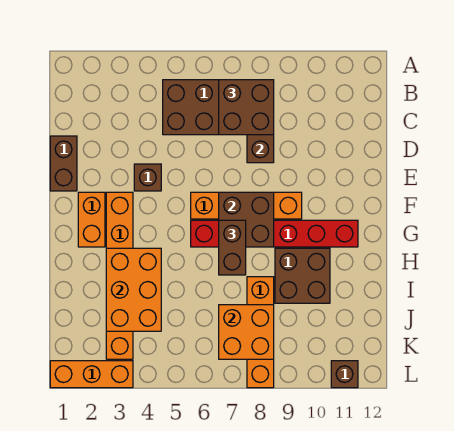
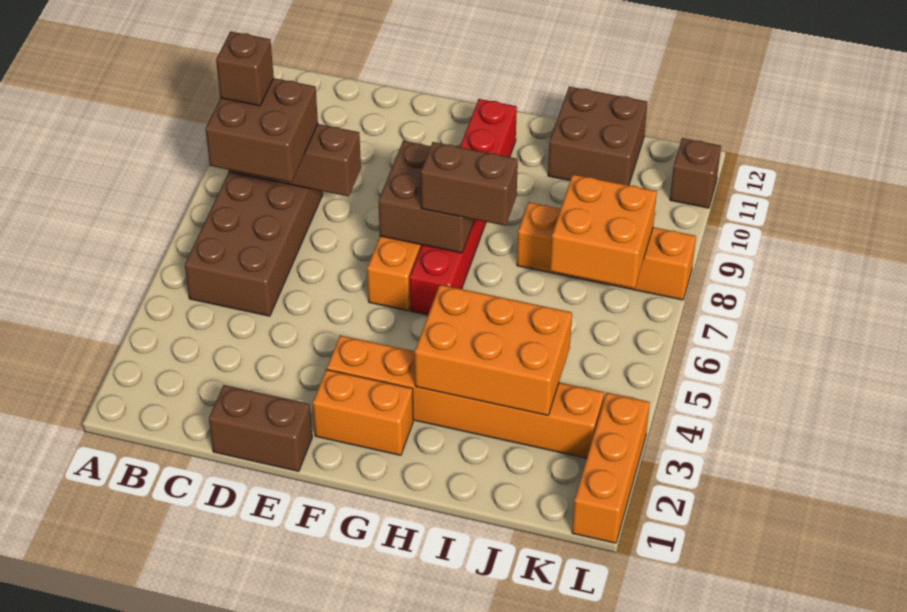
brown brick E4 level 1 -> brown brick B8 level 4
brown brick H9:I10 level 1 -> brown brick I11:J12 level 1

